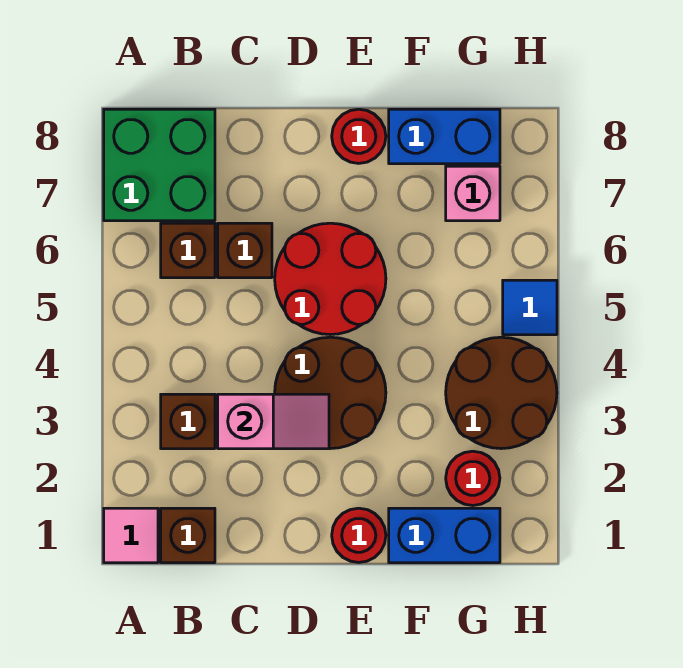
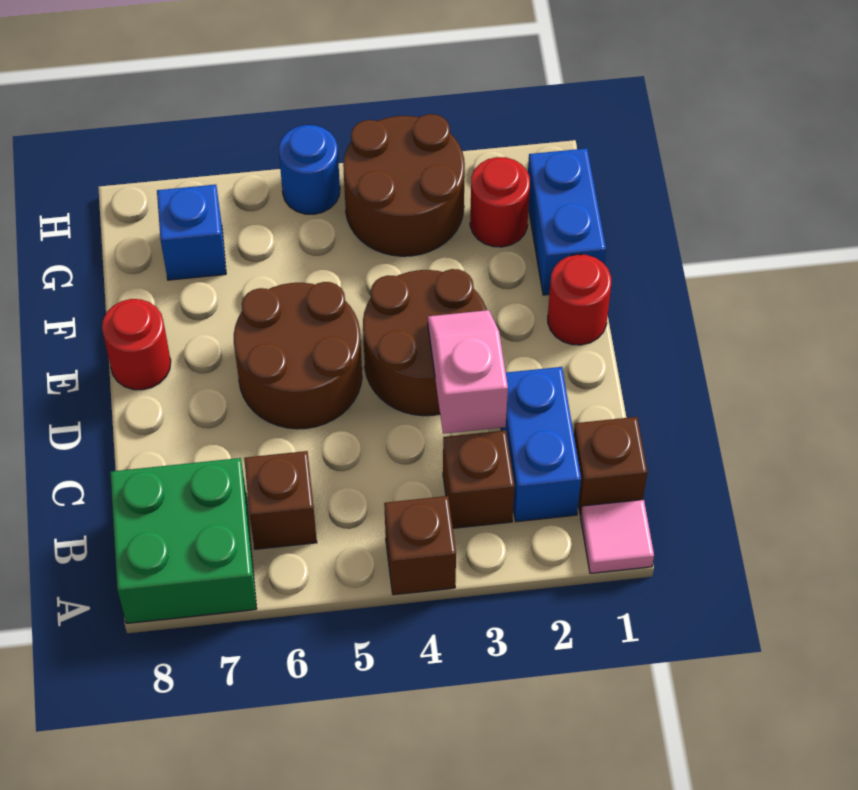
brown brick C6 level 1 -> brown brick A4 level 1
red round brick D5:E6 level 1 -> brown round brick D5:E6 level 1
blue brick F8:G8 level 1 -> blue brick B2:C2 level 1
pink brick G7 level 1 -> blue brick G7 level 1
blue tile H5 level 1 -> blue round brick H5 level 1

